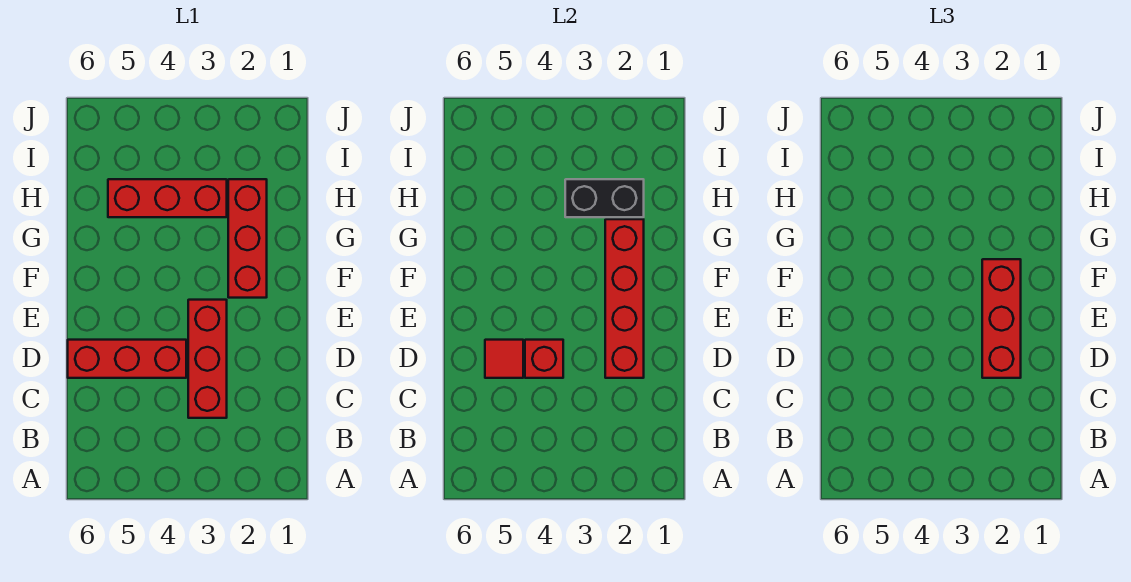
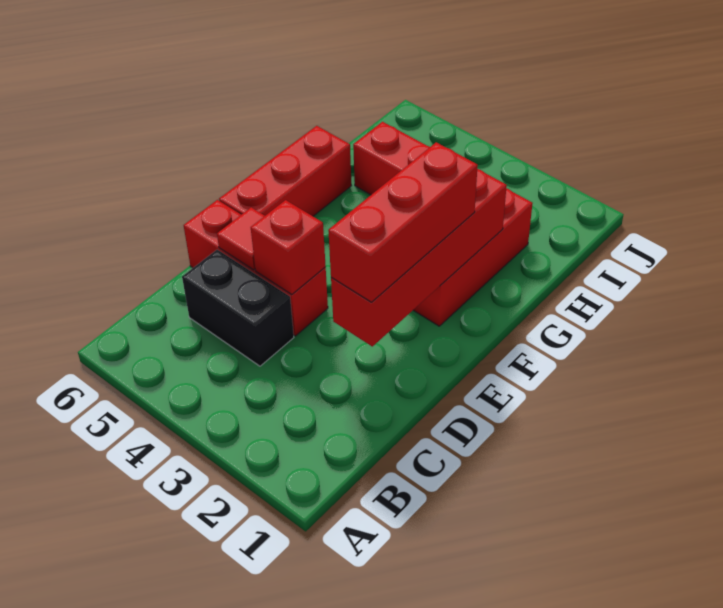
red brick C3:E3 level 1 -> red brick E6:G6 level 1
black brick H2:H3 level 2 -> black brick C4:C5 level 1

